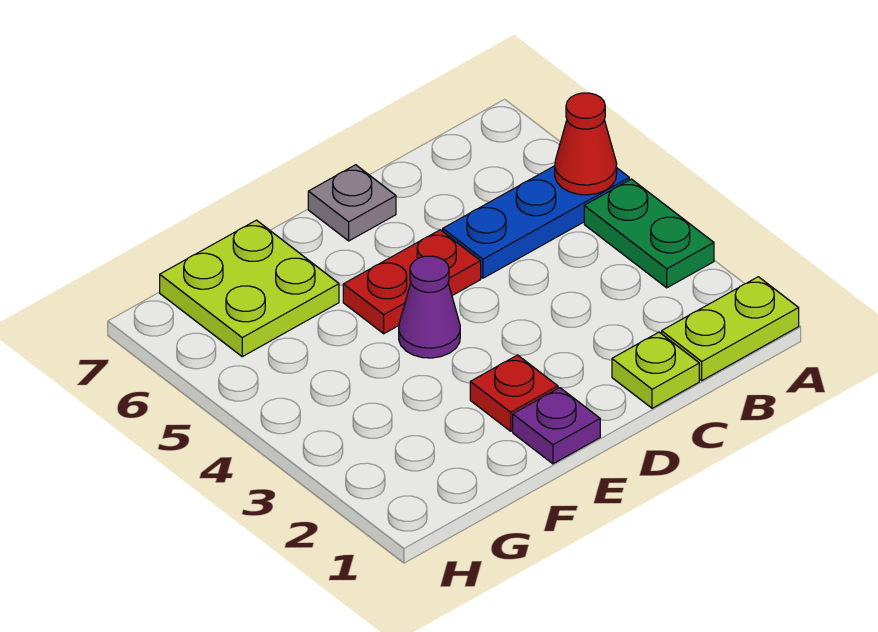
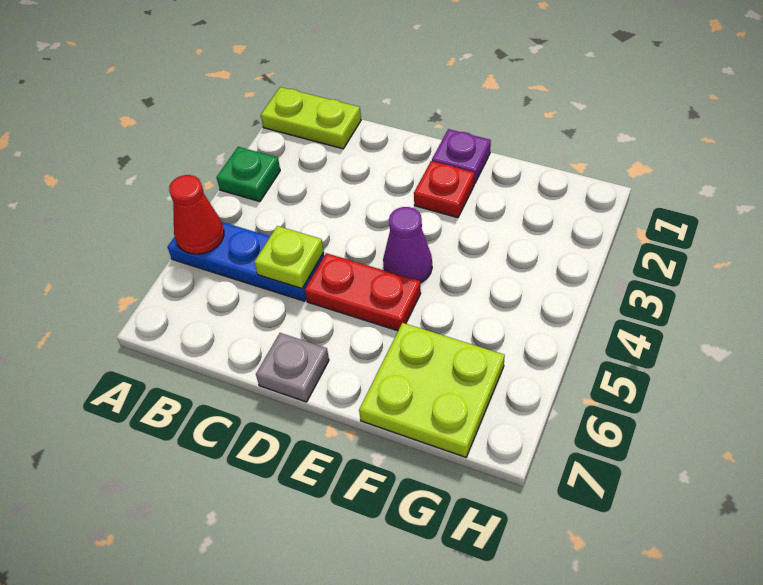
green plate A3:A4 level 1 -> green plate A3 level 1
lime plate C1 level 1 -> lime plate C5 level 2

